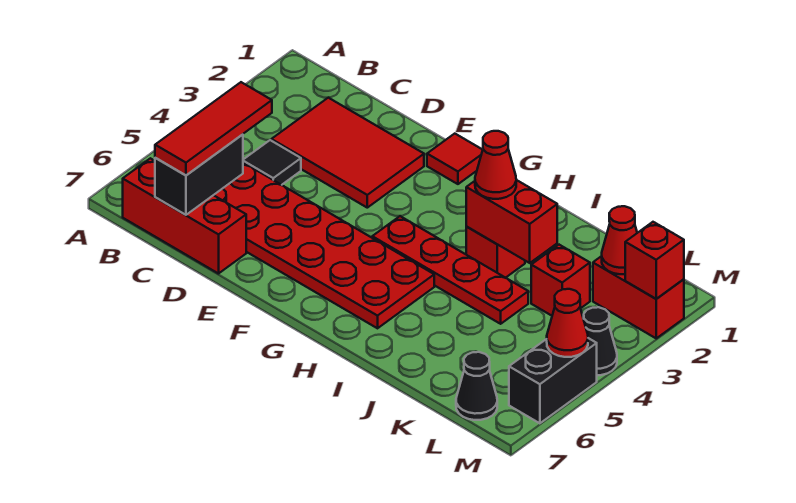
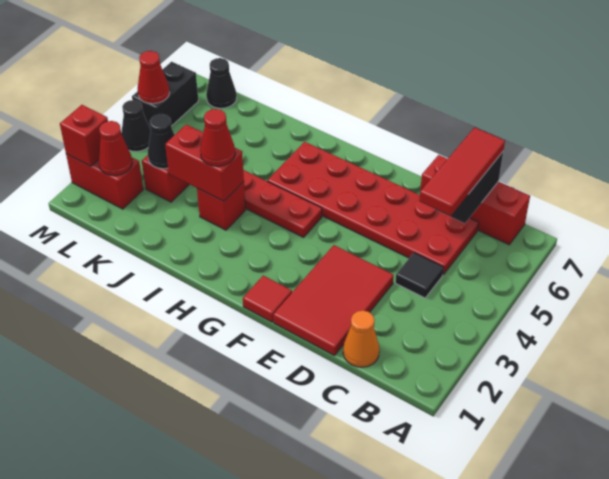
none -> orange cone C1 level 1
red tile C2:E3 level 1 -> red tile D1:E3 level 1
none -> black cone K3 level 2

